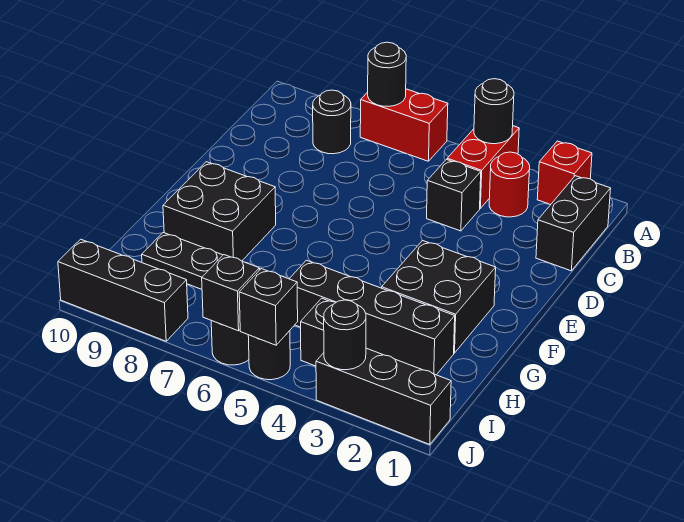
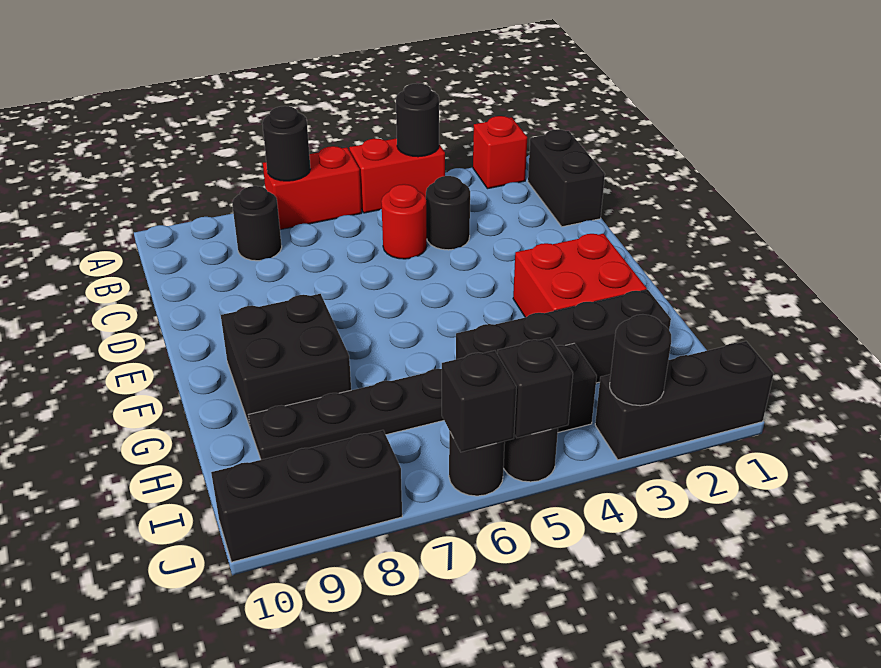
red brick A4:B4 level 1 -> red brick A4:A5 level 1
red round brick B3 level 1 -> red round brick C5 level 1
black brick C4 level 1 -> black round brick C4 level 1
black brick F2:G3 level 1 -> red brick F2:G3 level 1

